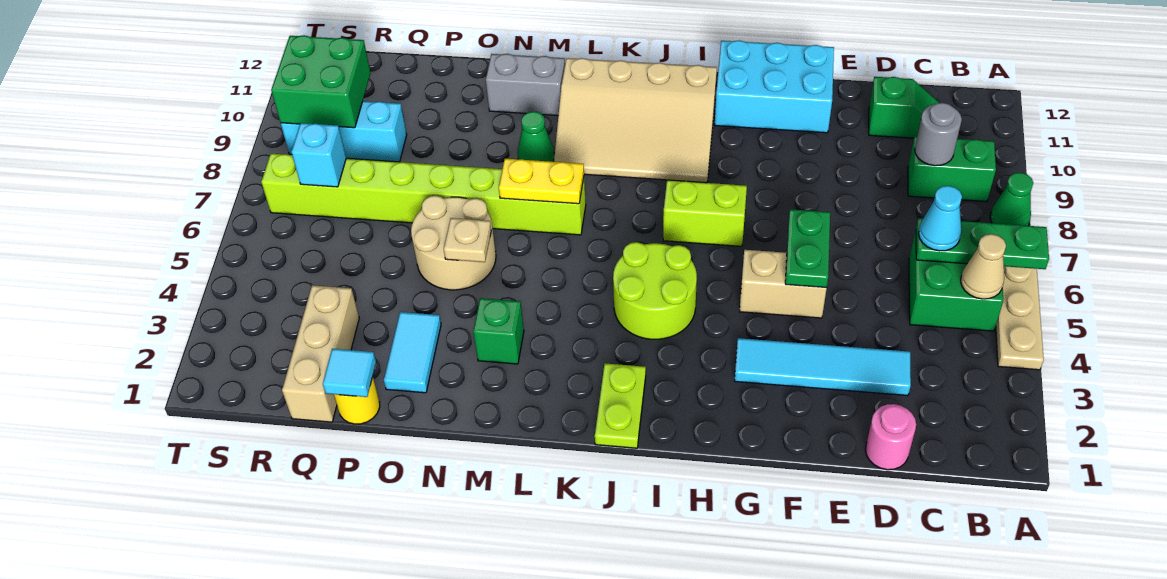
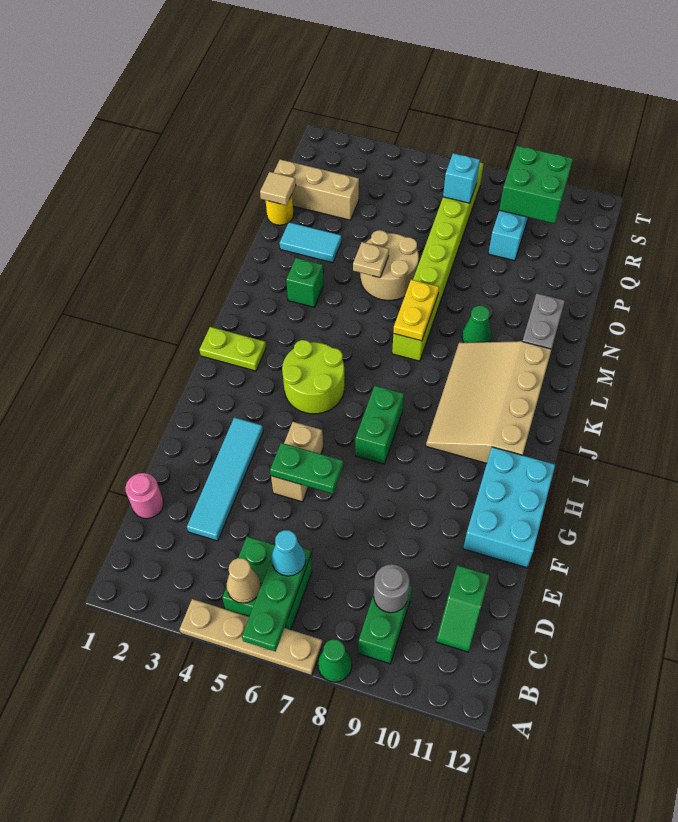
lime brick H7:I7 level 1 -> green brick H7:I7 level 1
cyan tile P1 level 2 -> tan tile P1 level 2

